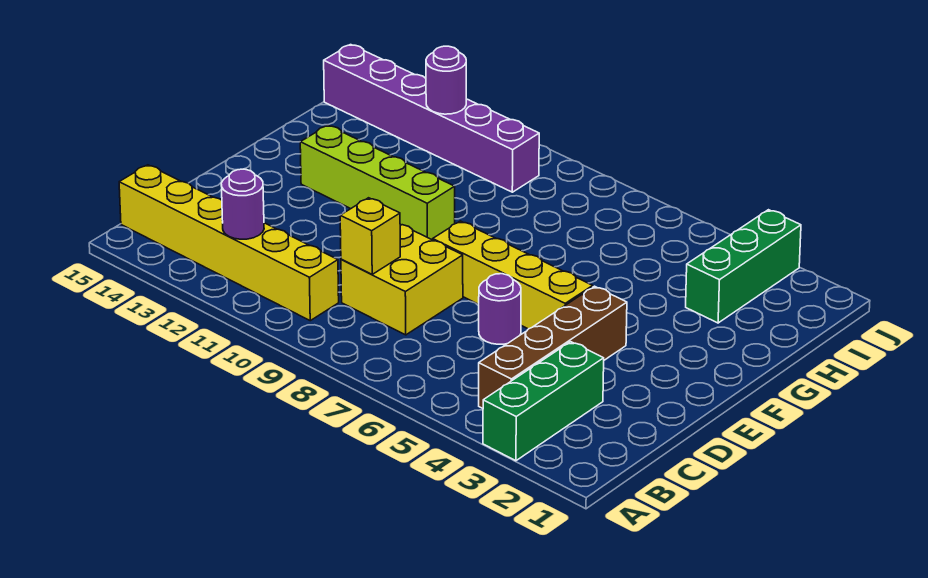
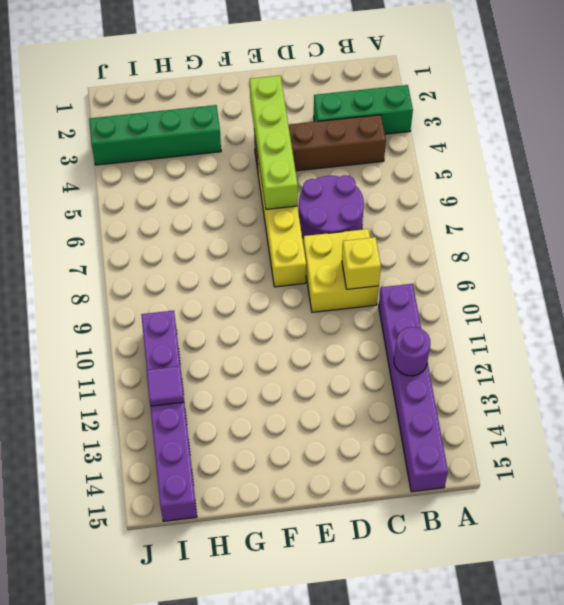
yellow brick B10:B15 level 1 -> purple brick B10:B15 level 1
purple round brick D6 level 1 -> purple round brick C6:D7 level 1
lime brick F10:F13 level 1 -> lime brick E3:E6 level 2
green brick H3:J3 level 1 -> green brick G3:J3 level 1
purple round brick I12 level 2 -> purple tile I12 level 2

